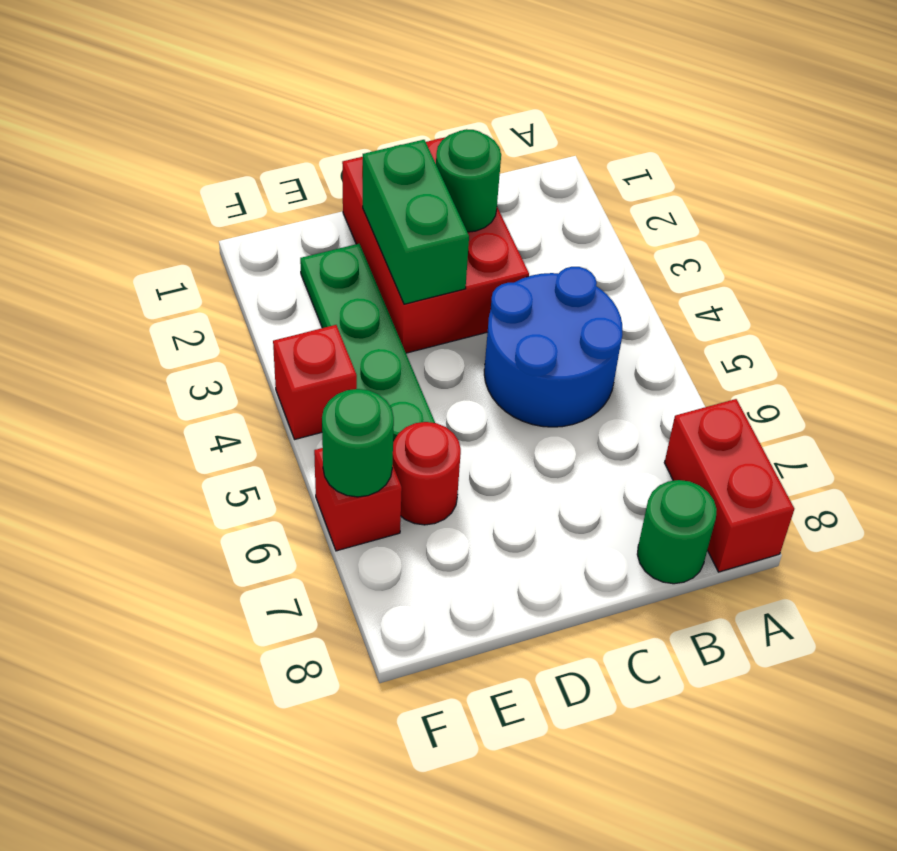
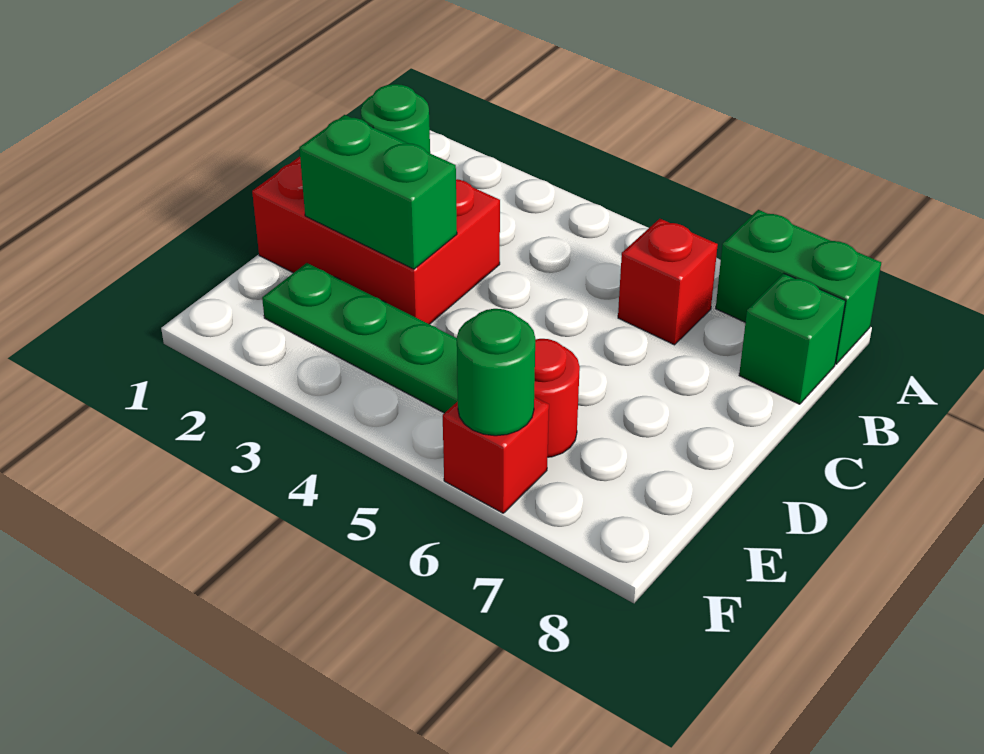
red brick A7:A8 level 1 -> green brick A7:A8 level 1
blue round brick B4:C5 level 1 -> none
green round brick B8 level 1 -> green brick B8 level 1
red brick F4 level 1 -> red brick B6 level 1

